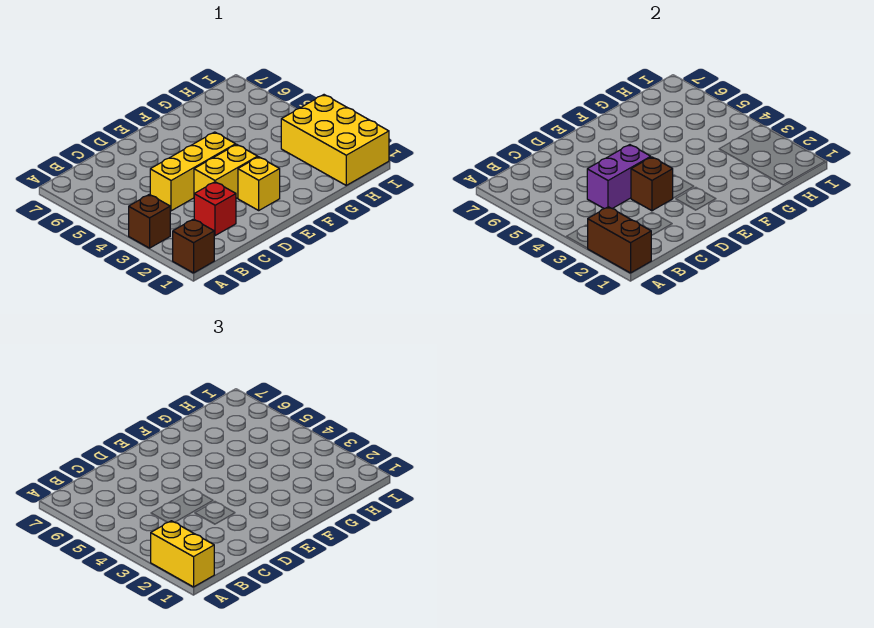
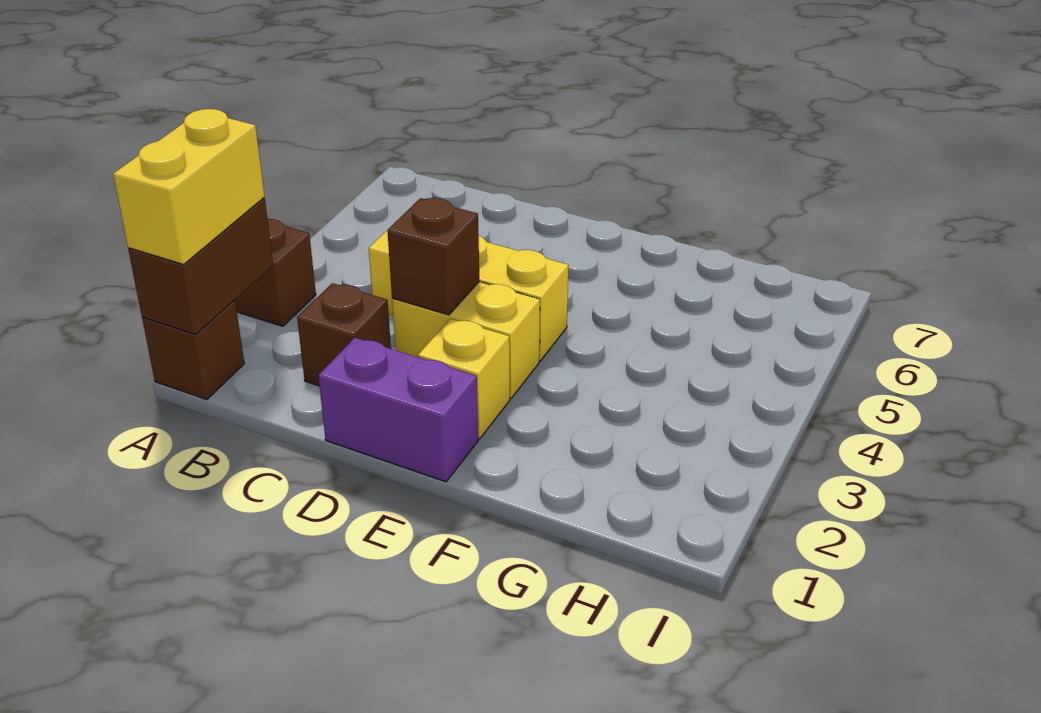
red brick C2 level 1 -> brown brick C2 level 1
purple brick C4:D4 level 2 -> purple brick D1:E1 level 1
yellow brick H1:I3 level 1 -> none

